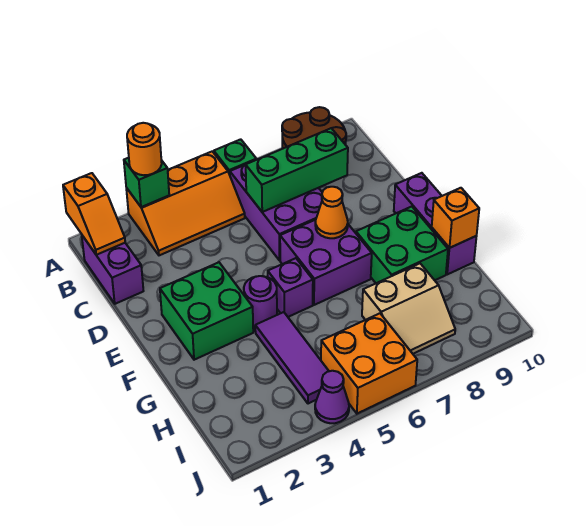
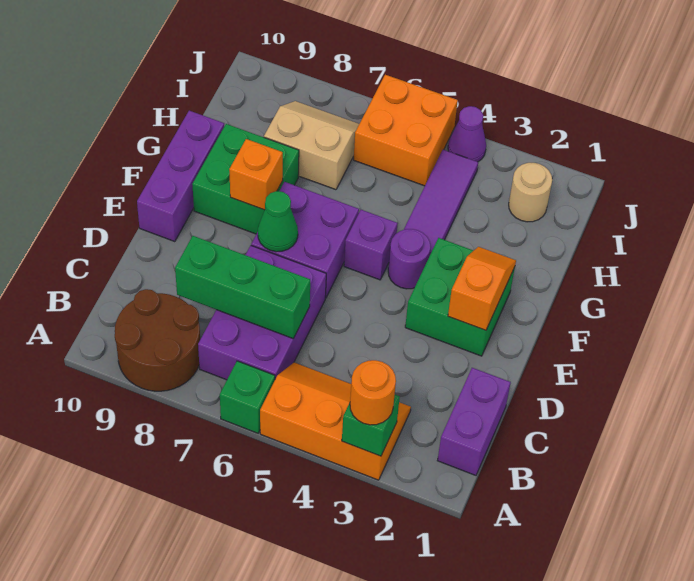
orange slope A1:B1 level 2 top A -> orange slope E2:F2 level 2 top E
orange cone E7 level 2 -> green cone E7 level 2
orange brick G10 level 2 -> orange brick F8 level 2
none -> tan round brick I2 level 1

